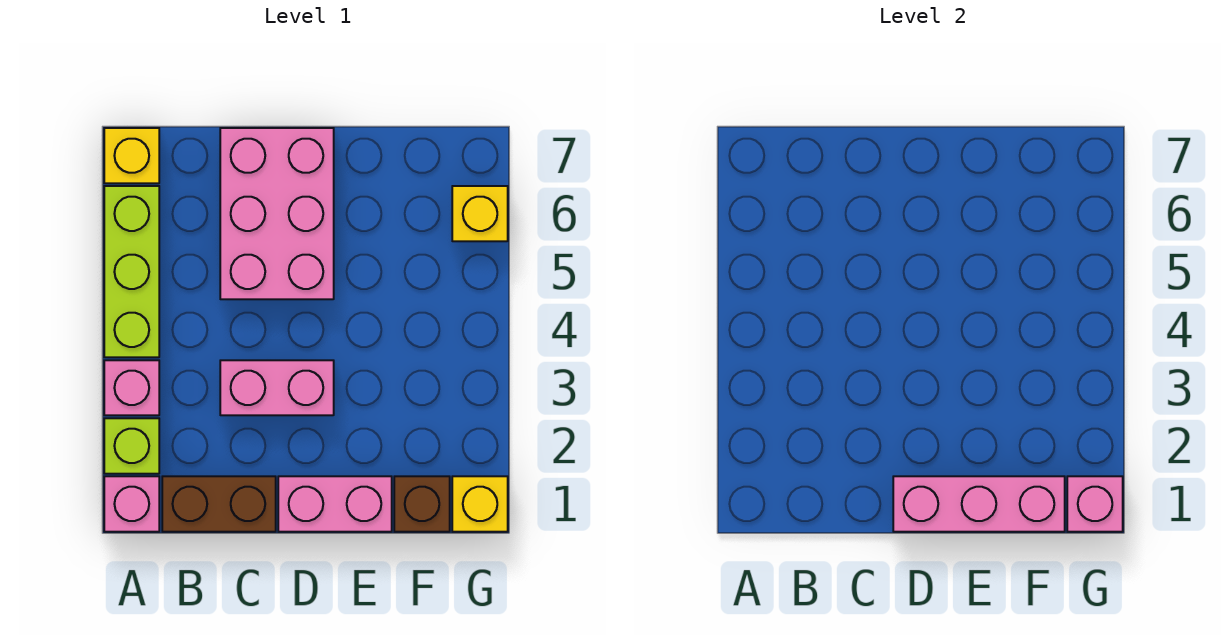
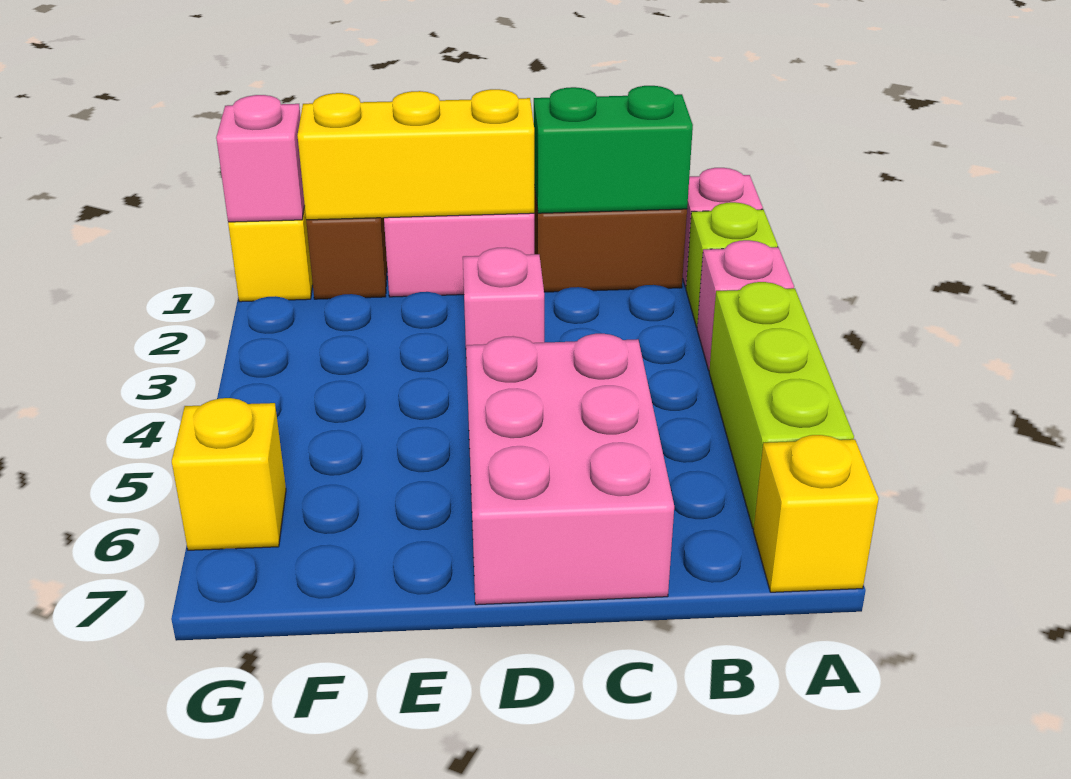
none -> green brick B1:C1 level 2
pink brick C3:D3 level 1 -> pink brick D3 level 1
pink brick D1:F1 level 2 -> yellow brick D1:F1 level 2

